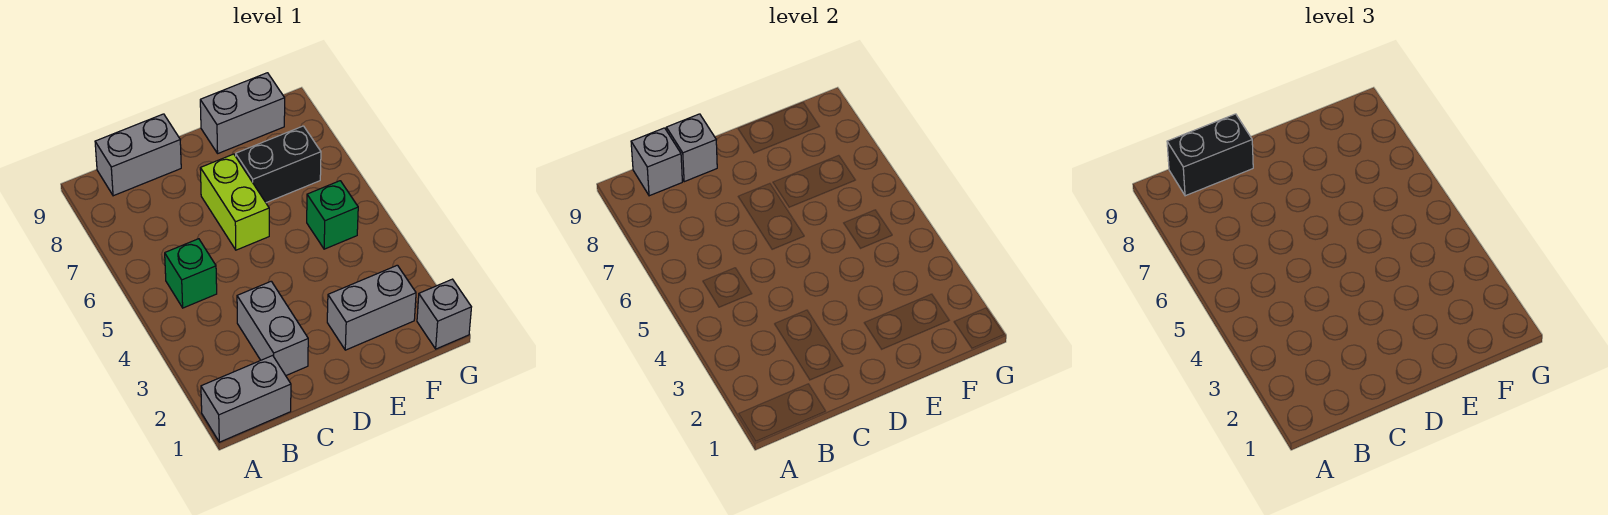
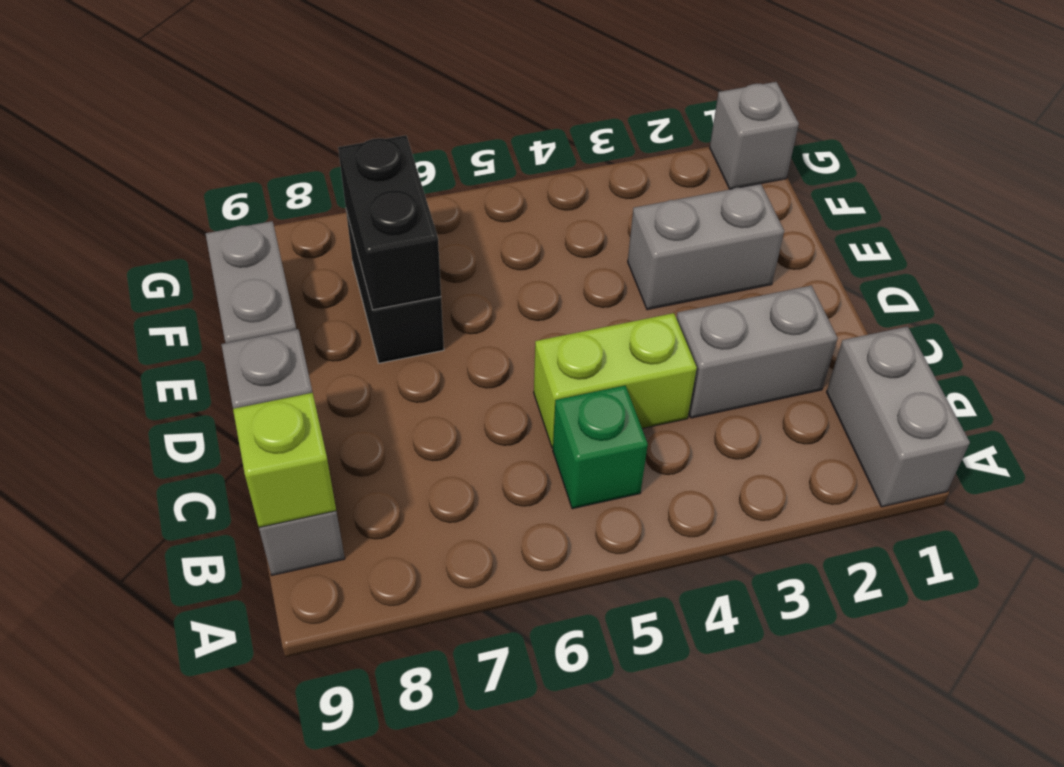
grey brick B9 level 2 -> lime brick B9 level 2
black brick B9:C9 level 3 -> black brick E7:F7 level 2
lime brick D6:D7 level 1 -> lime brick C4:C5 level 1
grey brick E2:F2 level 1 -> grey brick E2:E3 level 1
green brick F5 level 1 -> none

